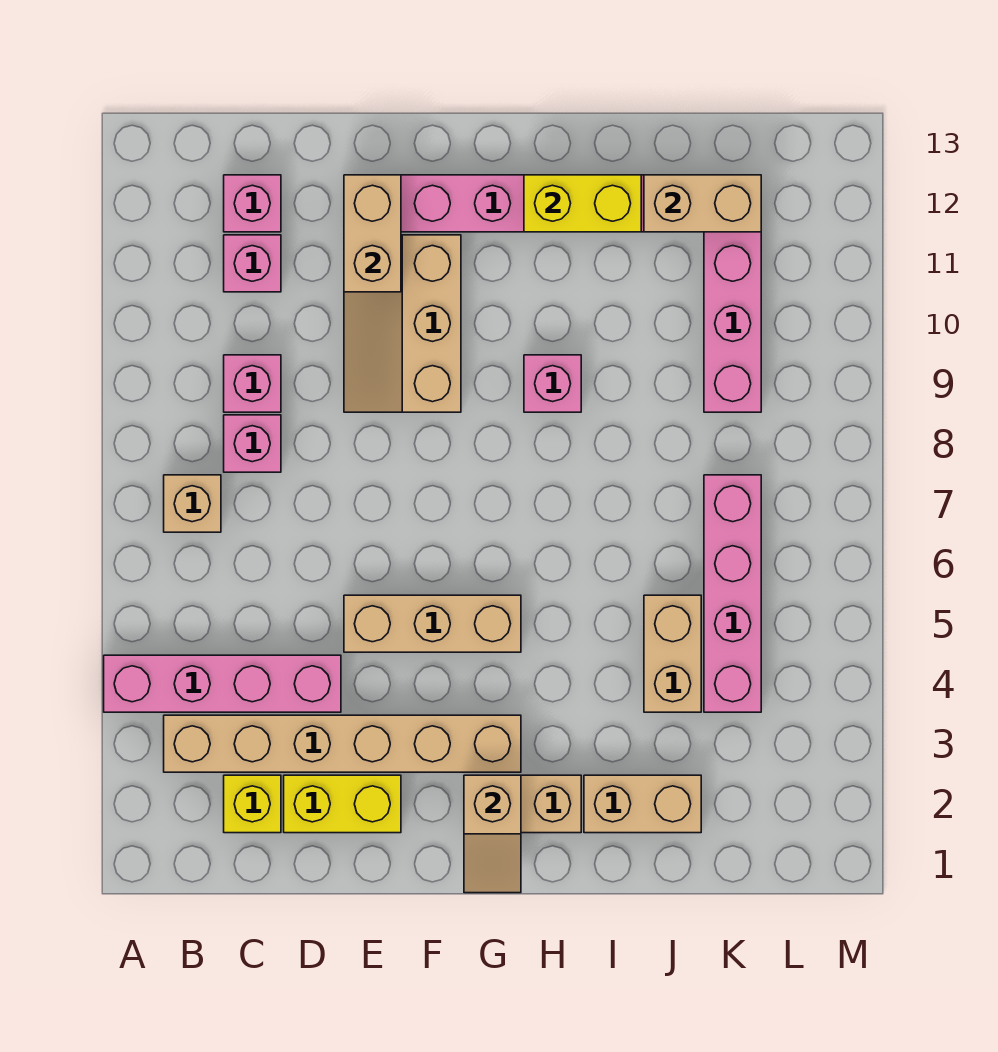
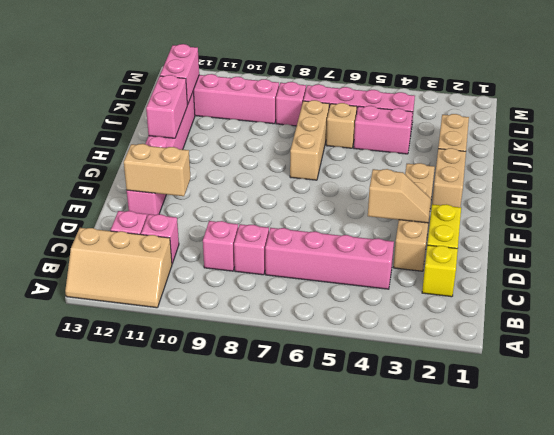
pink brick A4:D4 level 1 -> pink brick C4:C7 level 1
tan brick B3:G3 level 1 -> tan brick D3:G3 level 1
tan brick B7 level 1 -> tan brick J6 level 1
tan brick E5:G5 level 1 -> tan brick H7:J7 level 1
tan slope E9:F11 level 1 top F -> tan slope A11:B13 level 1 top B
tan slope G1:G2 level 2 top 2 -> tan slope E3:E4 level 2 top 4
pink brick H9 level 1 -> pink brick K8 level 1
yellow brick H12:I12 level 2 -> pink brick H12:I12 level 2
tan brick J4:J5 level 1 -> pink brick J4:J5 level 1
tan brick J12:K12 level 2 -> pink brick J12:K12 level 2

